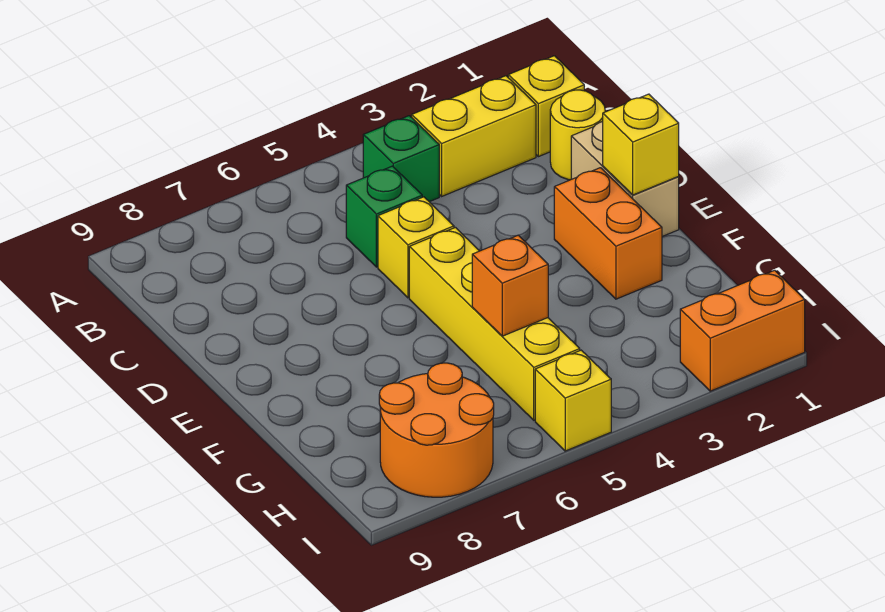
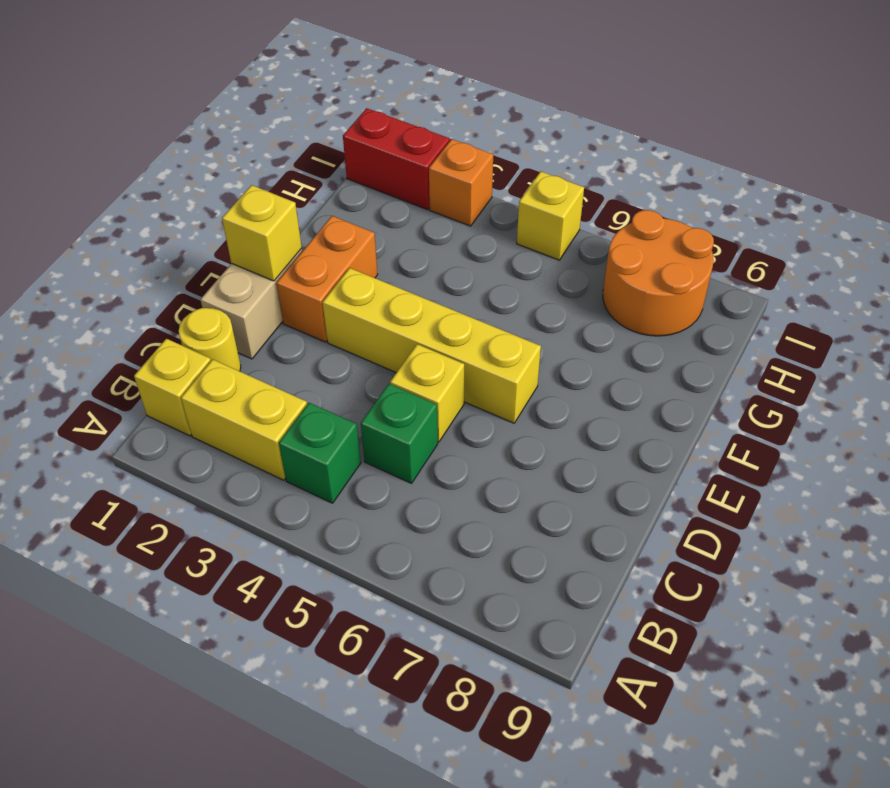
yellow brick E5:H5 level 1 -> yellow brick E3:E6 level 1
orange brick G5 level 2 -> orange brick I3 level 1
orange brick I1:I2 level 1 -> red brick I1:I2 level 1

